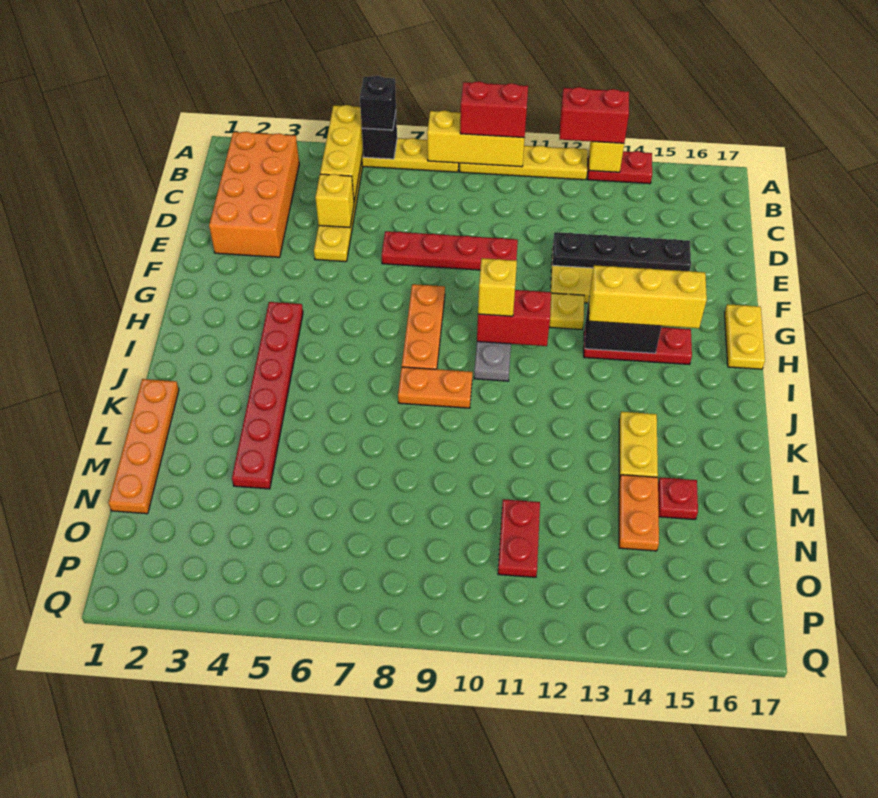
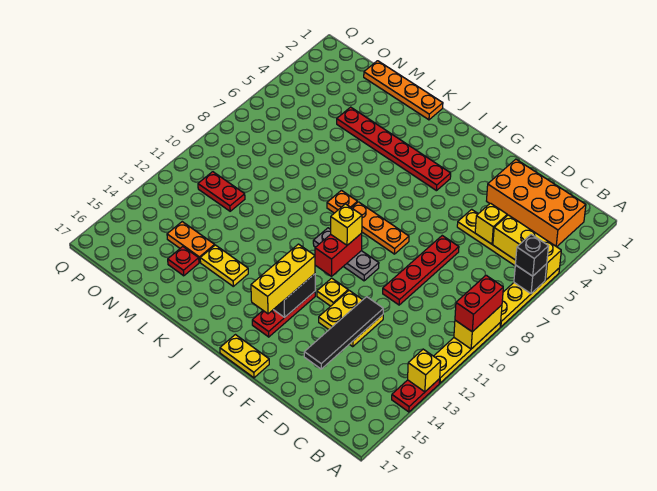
yellow brick A8:A10 level 2 -> yellow brick A9:A10 level 2
red brick A12:A13 level 3 -> none
black plate E12:E15 level 2 -> black tile E12:E15 level 2
orange plate J8:J9 level 1 -> orange plate J8 level 1

